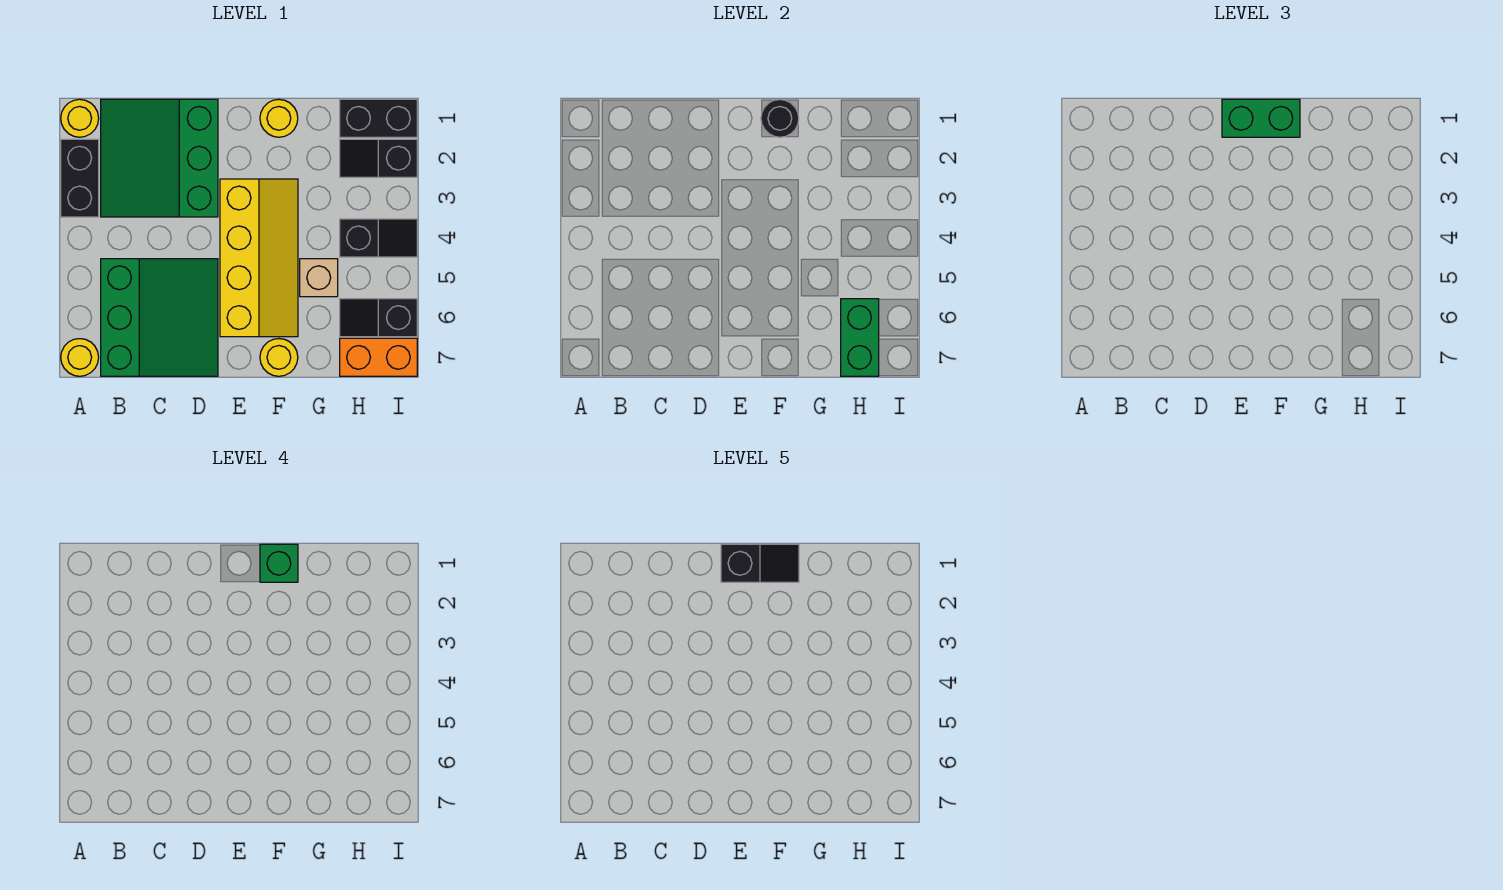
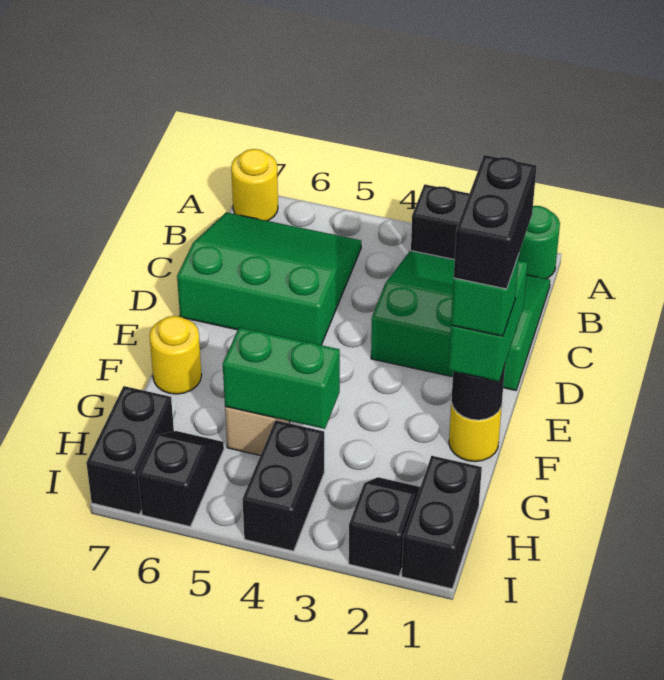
yellow round brick A1 level 1 -> green round brick A1 level 1
green slope B5:D7 level 1 top B -> green slope B5:D7 level 1 top D
black slope E1:F1 level 5 top E -> black brick E1:F1 level 5
yellow slope E3:F6 level 1 top E -> none
black slope H4:I4 level 1 top H -> black brick H4:I4 level 1
green brick H6:H7 level 2 -> green brick G4:G5 level 2
orange brick H7:I7 level 1 -> black brick H7:I7 level 1

